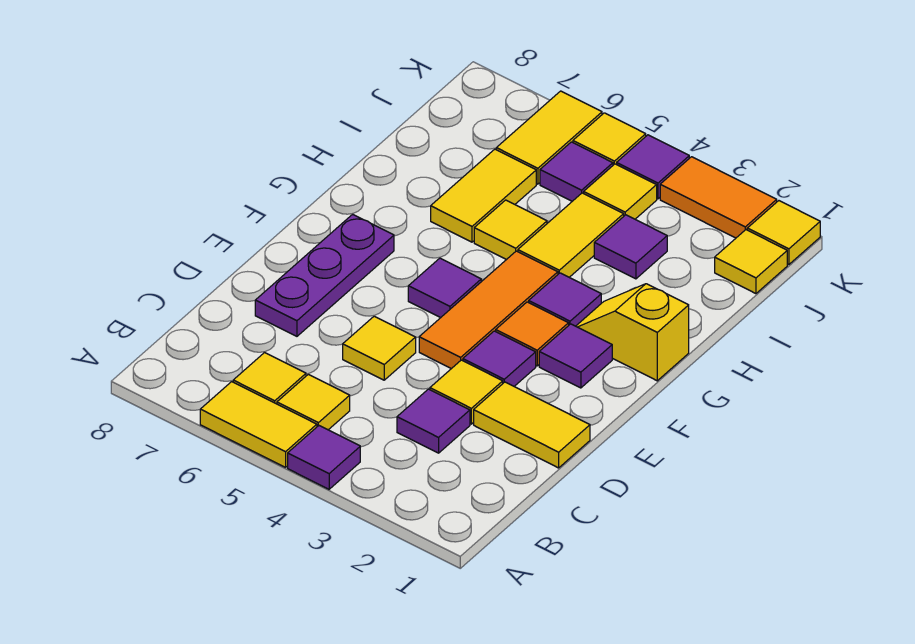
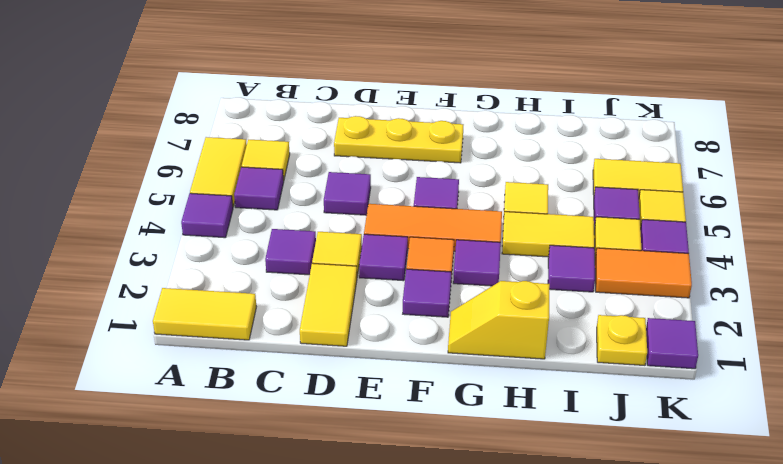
yellow tile B5 level 1 -> purple tile B5 level 1
yellow tile D5 level 1 -> purple tile D5 level 1
purple plate D7:F7 level 1 -> yellow plate D7:F7 level 1
yellow slope G1:G2 level 1 top 1 -> yellow slope G1:H1 level 1 top H
yellow tile H6:I6 level 1 -> yellow tile A1:B1 level 1
yellow tile J1 level 1 -> yellow plate J1 level 1
yellow tile K1 level 1 -> purple tile K1 level 1
orange tile K2:K3 level 1 -> orange tile J3:K3 level 1

